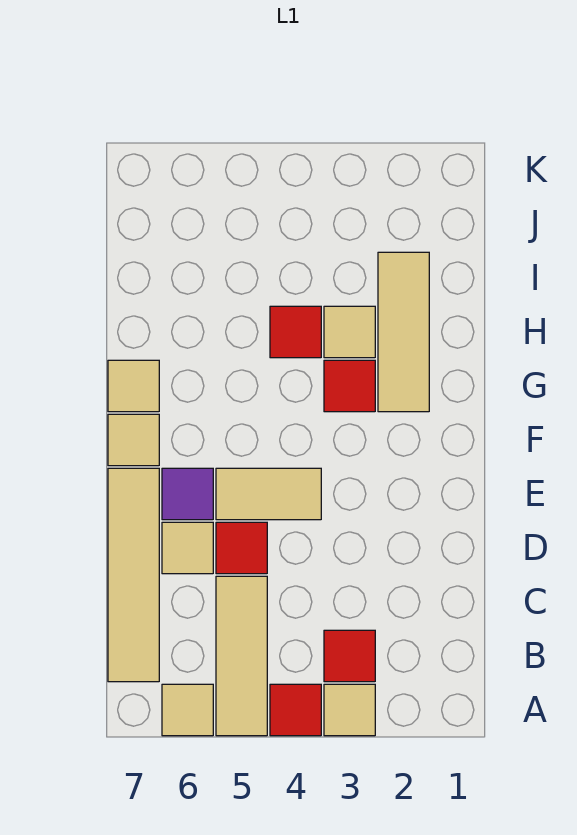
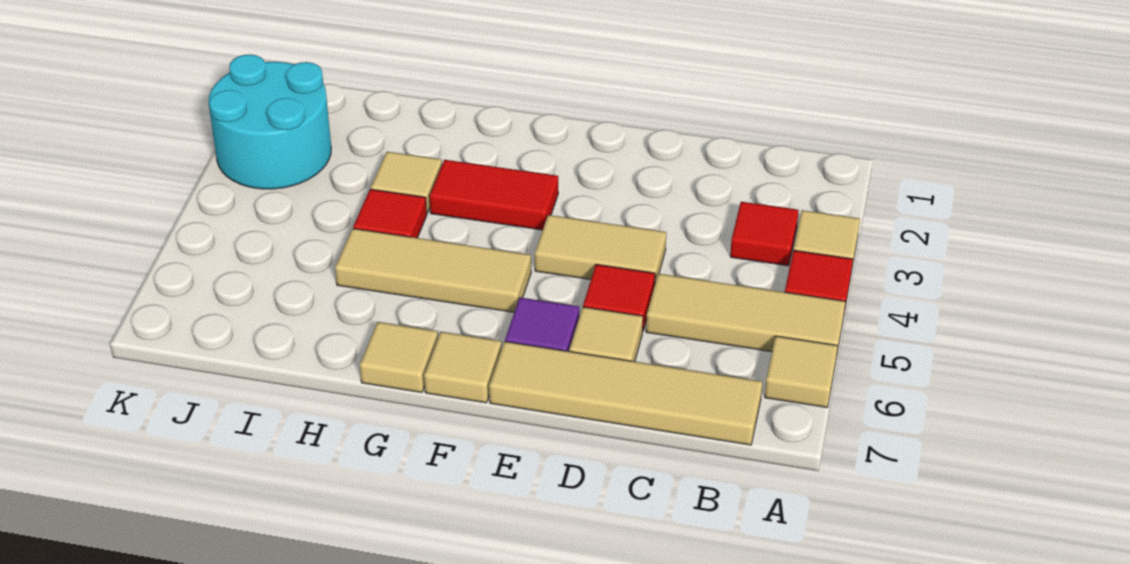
tan tile E4:E5 level 1 -> tan tile D4:E4 level 1
tan tile G2:I2 level 1 -> tan tile F5:H5 level 1
red tile G3 level 1 -> red tile F3:G3 level 1
none -> cyan round brick J2:K3 level 1

